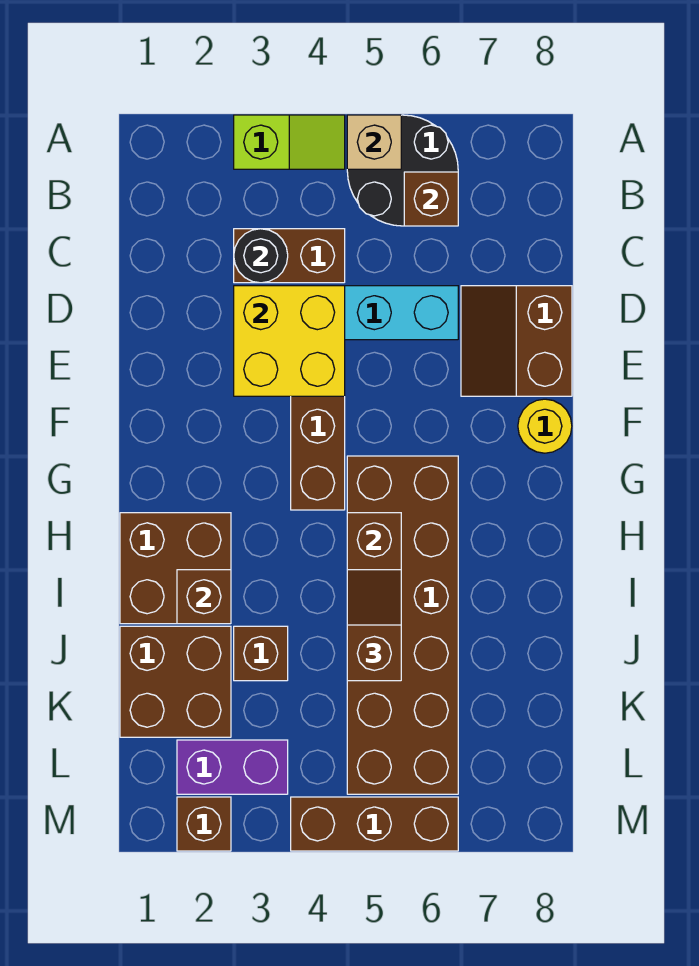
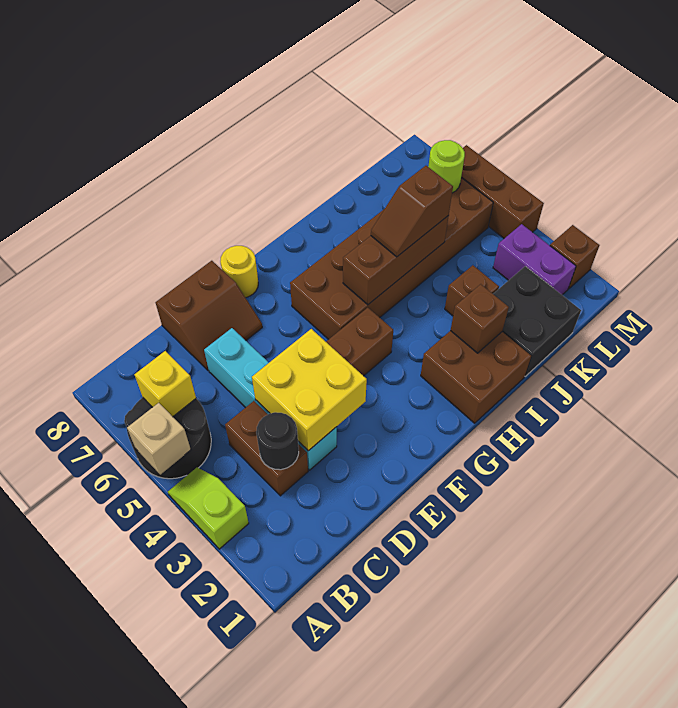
brown brick B6 level 2 -> yellow brick B6 level 2
brown brick J1:K2 level 1 -> black brick J1:K2 level 1
none -> lime round brick L6 level 2

